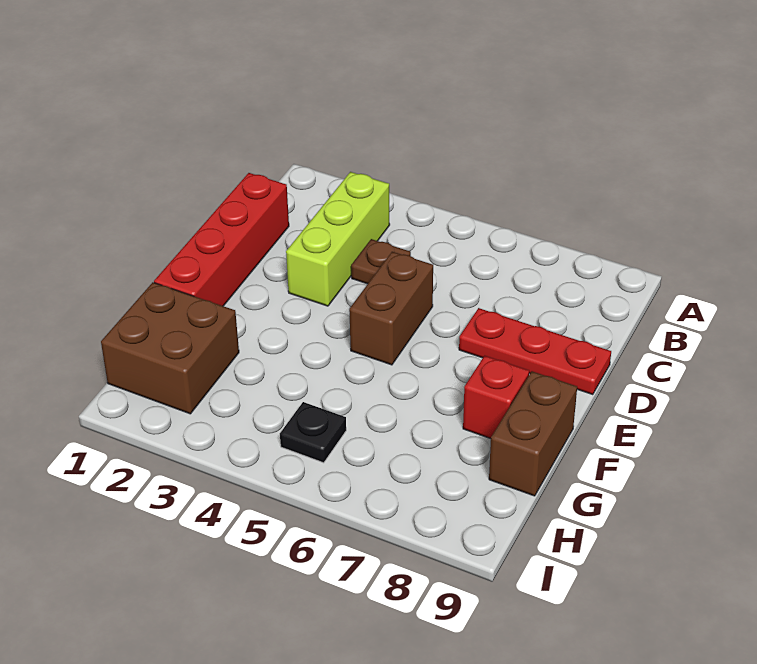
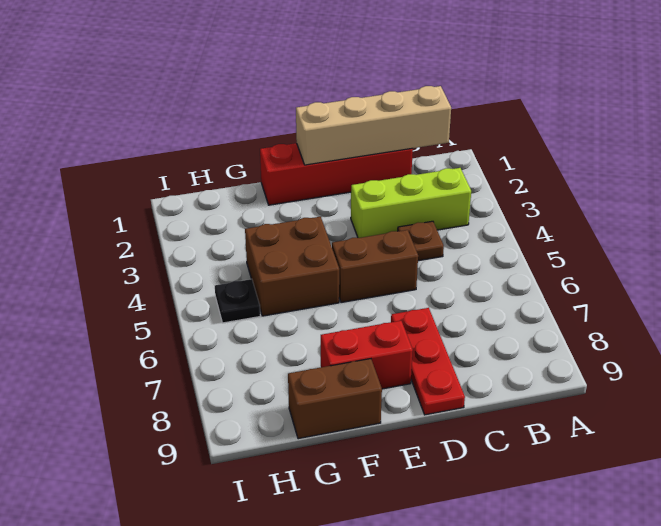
none -> tan brick B1:E1 level 2
red brick F8 level 1 -> red brick E8:F8 level 1
brown brick G1:H2 level 1 -> brown brick F4:G5 level 1

